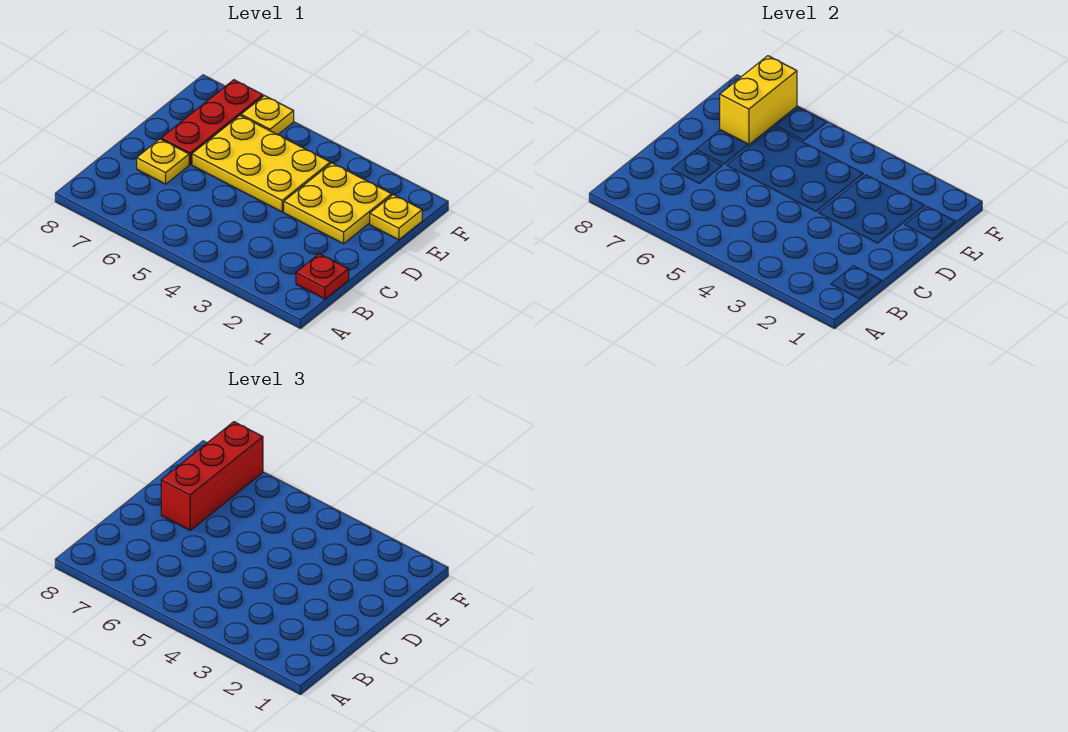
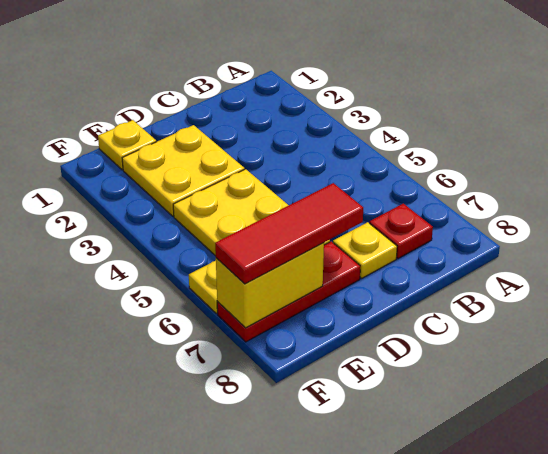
red plate B1 level 1 -> red plate B7 level 1
red brick D7:F7 level 3 -> red tile D7:F7 level 3

